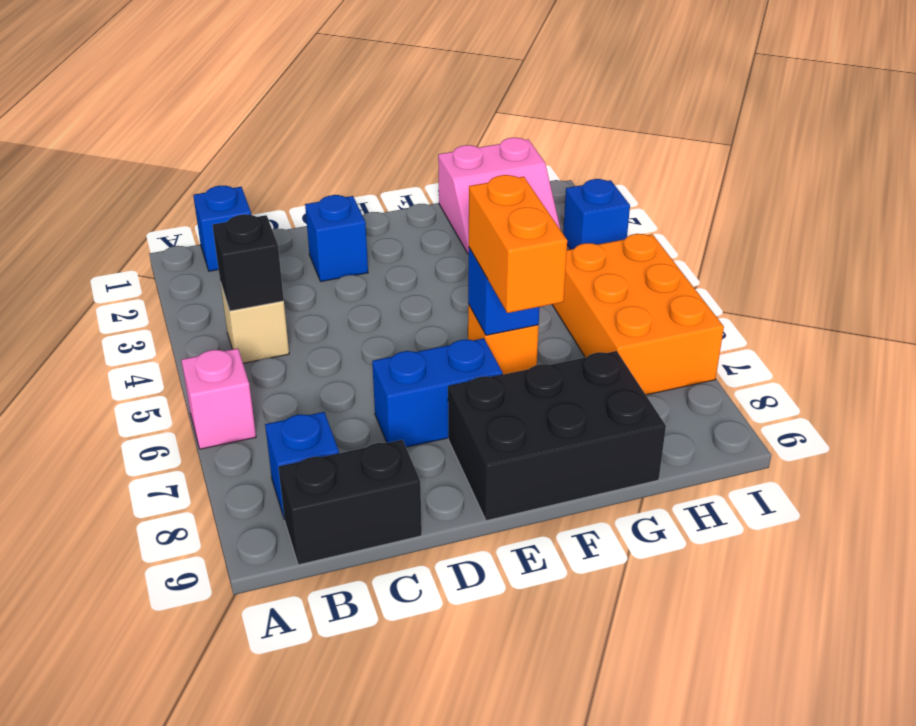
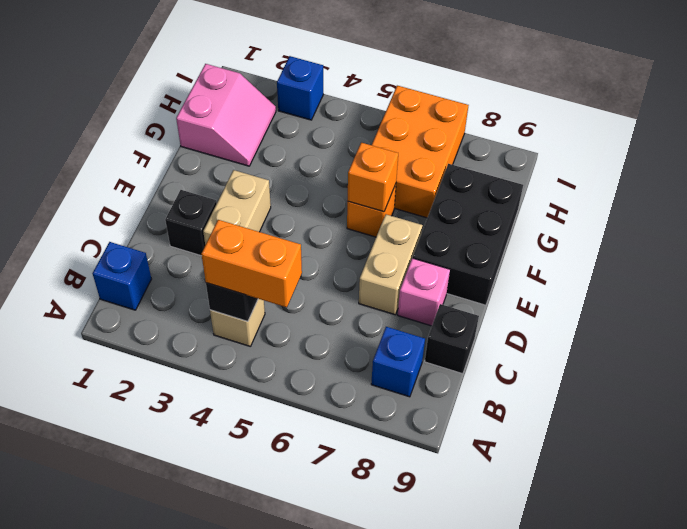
pink brick A6 level 1 -> pink brick D8 level 1
black brick B9:C9 level 1 -> black brick C9 level 1
blue brick D2 level 1 -> black brick D2 level 1
none -> tan brick D3:E3 level 1
blue brick D7:E7 level 1 -> tan brick D7:E7 level 1
blue brick F6 level 2 -> orange brick F6 level 2
orange brick F6:F7 level 3 -> orange brick B4:B5 level 3
orange brick H5:I7 level 1 -> orange brick G6:I7 level 1

